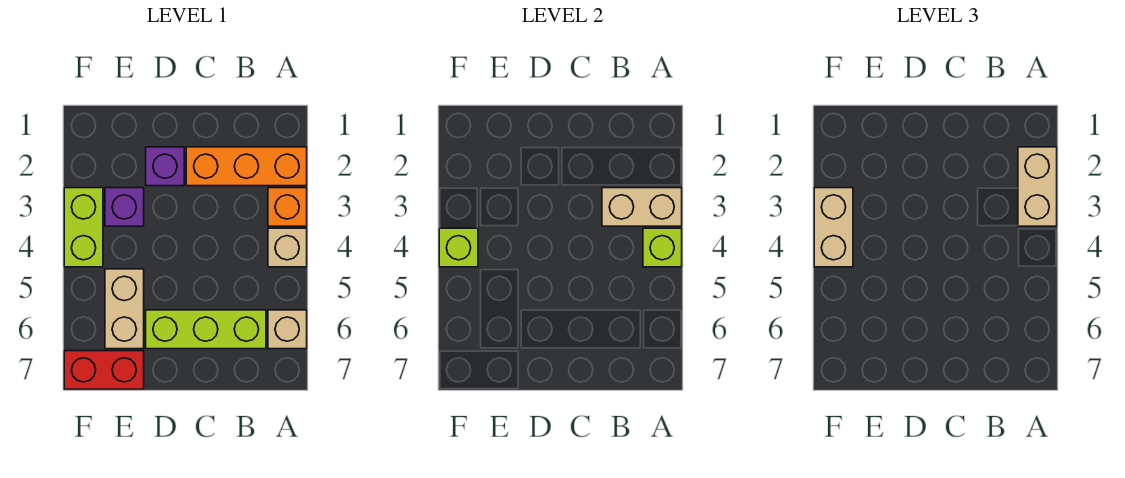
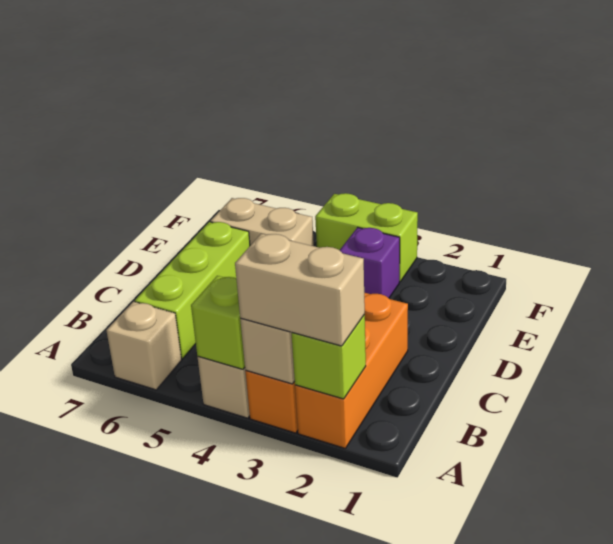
purple brick D2 level 1 -> none
red brick E7:F7 level 1 -> none
tan brick F3:F4 level 3 -> none
lime brick F4 level 2 -> lime brick A2 level 2

